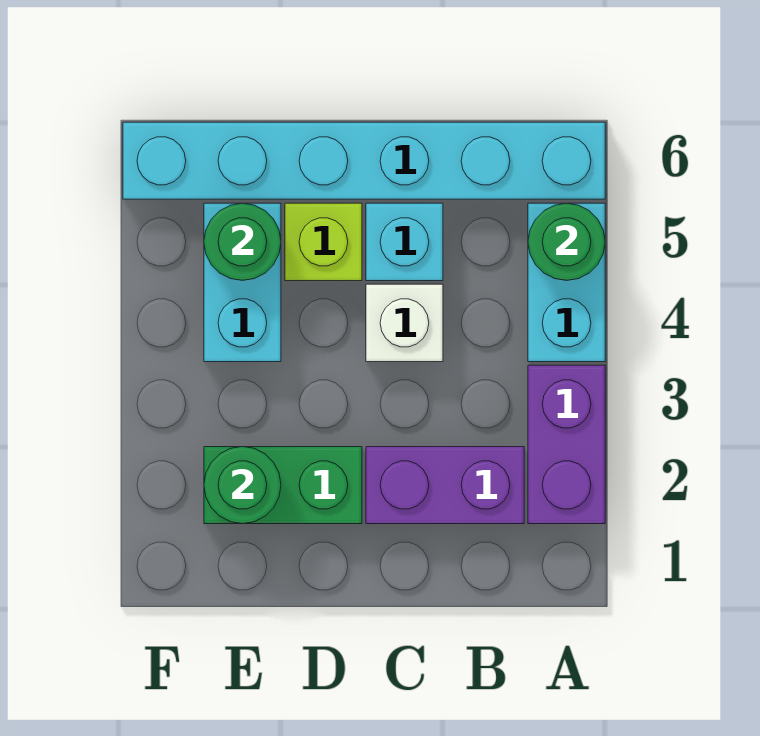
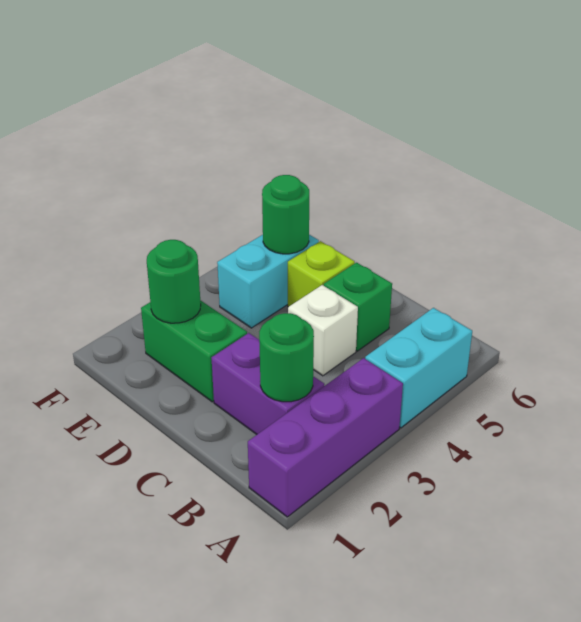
purple brick A2:A3 level 1 -> purple brick A1:A3 level 1
green round brick A5 level 2 -> green round brick B2 level 2
cyan brick A6:F6 level 1 -> none
cyan brick C5 level 1 -> green brick C5 level 1

